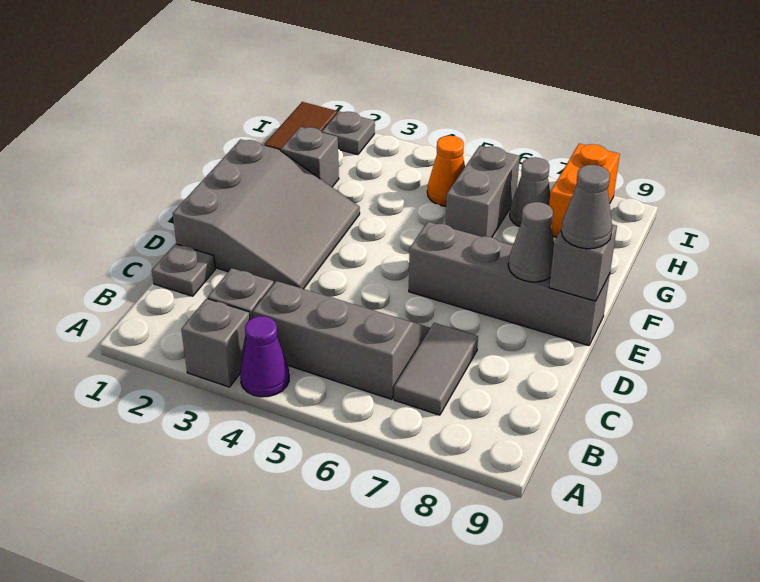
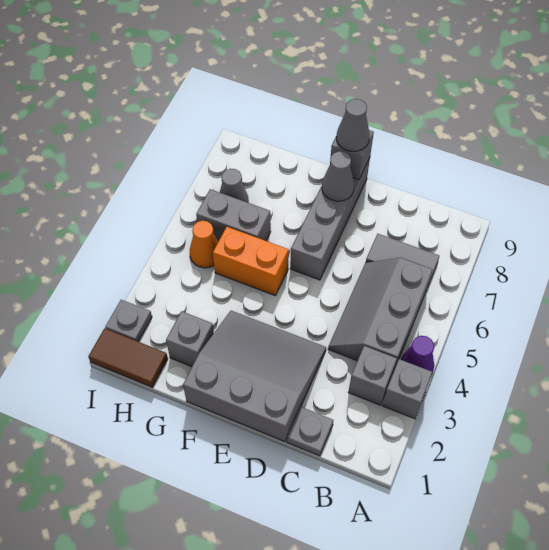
orange brick H8:I8 level 1 -> orange brick F5:G5 level 1

